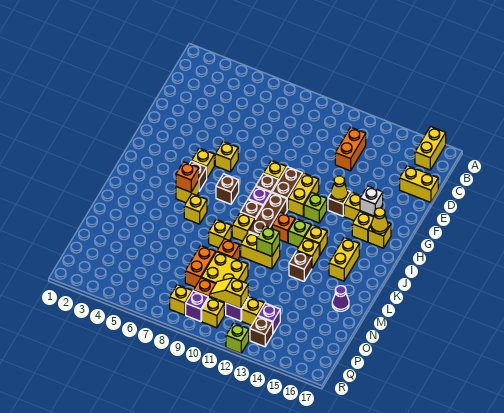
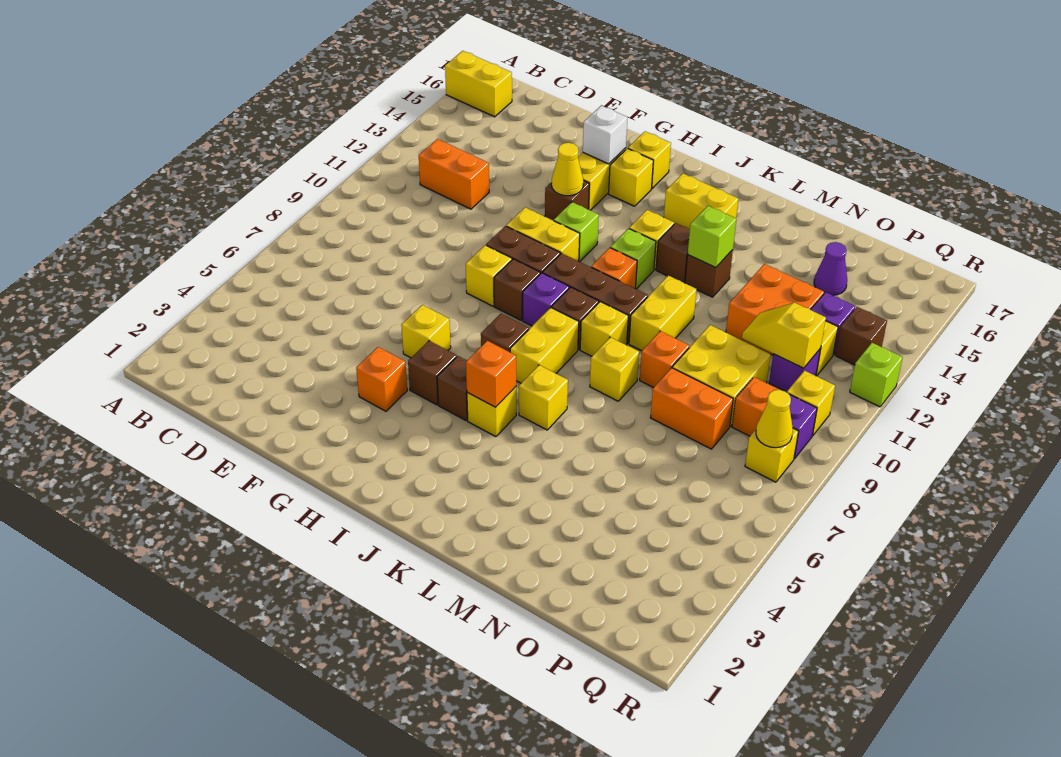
yellow brick D16:D17 level 1 -> yellow brick J7:J8 level 1
none -> orange brick G4 level 1
yellow brick H5 level 1 -> brown brick H5 level 1
yellow cone H16 level 2 -> yellow cone Q8 level 2
yellow brick K13 level 1 -> brown brick K13 level 1
lime brick L11 level 2 -> lime brick L13 level 2
purple cone M16 level 1 -> purple cone O15 level 1
none -> orange brick N12:O13 level 1
yellow slope P10:P11 level 2 top 11 -> yellow slope O11:P11 level 2 top P

